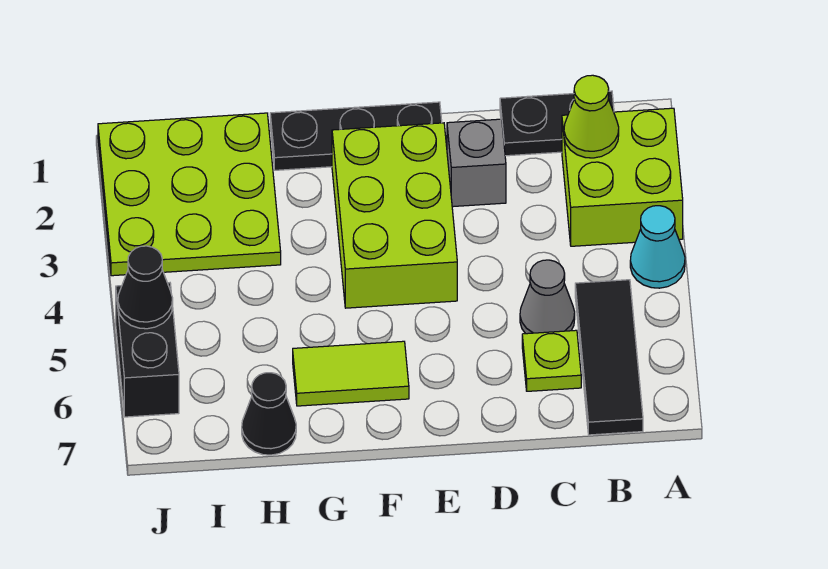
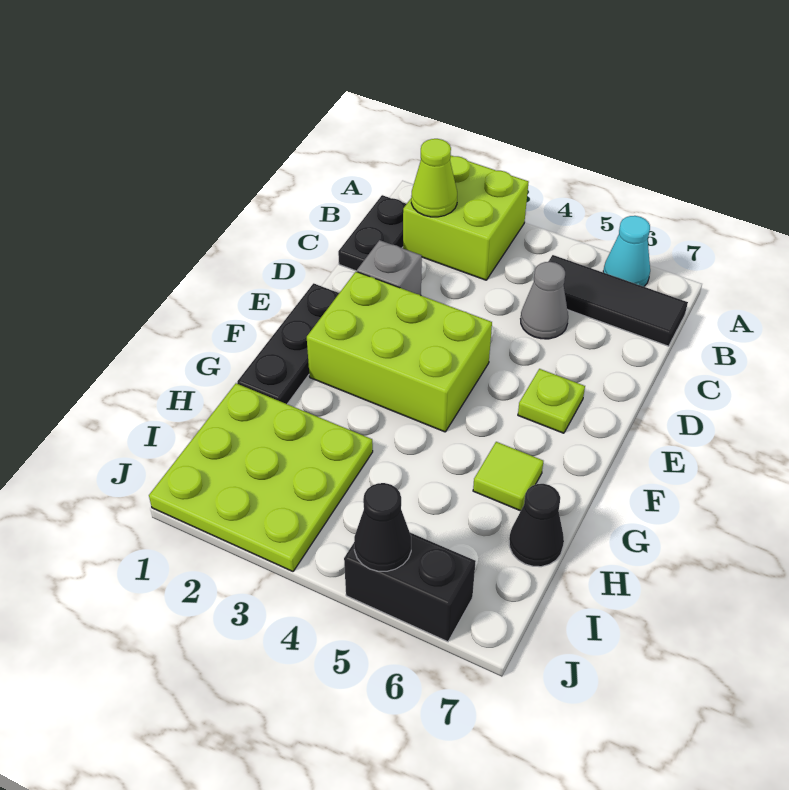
cyan cone A4 level 1 -> cyan cone A6 level 1
lime plate C6 level 1 -> lime plate E6 level 1
lime tile F6:G6 level 1 -> lime tile G6 level 1

